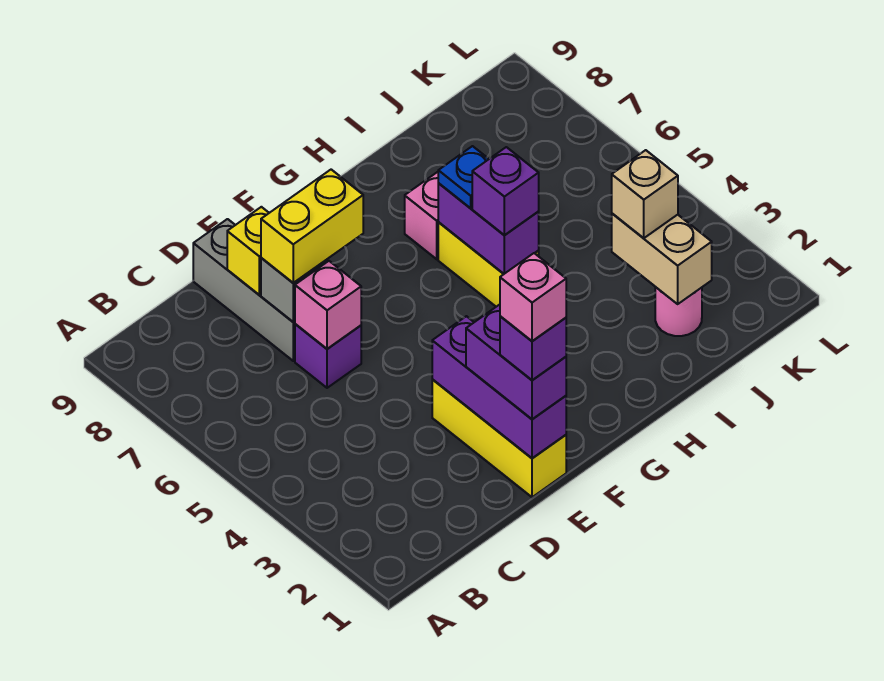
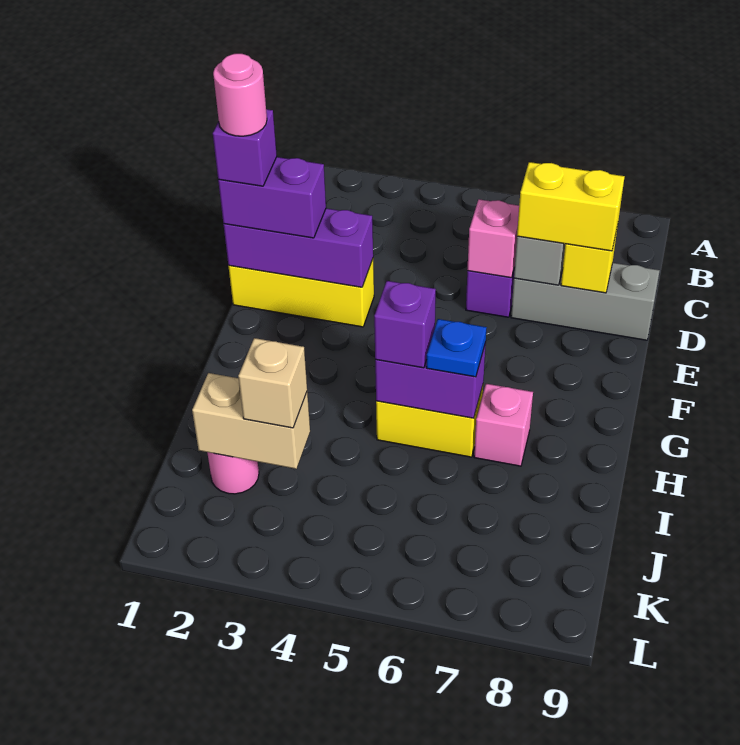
yellow brick D7:E7 level 3 -> yellow brick D7:D8 level 3
pink brick E1 level 5 -> pink round brick E1 level 5

